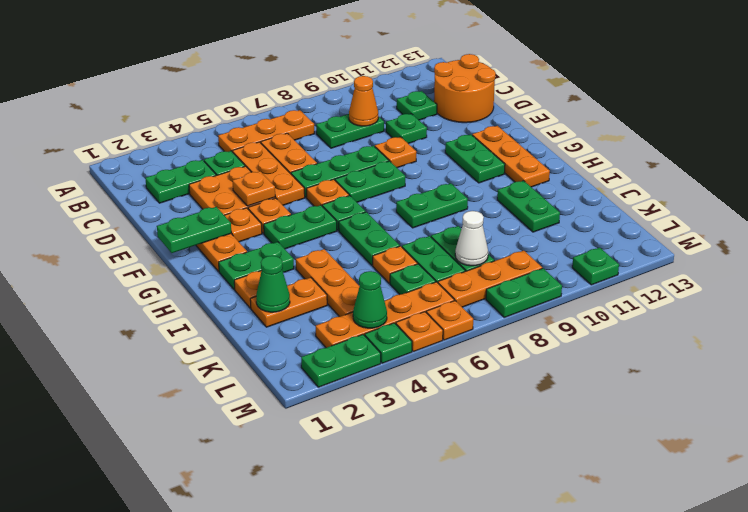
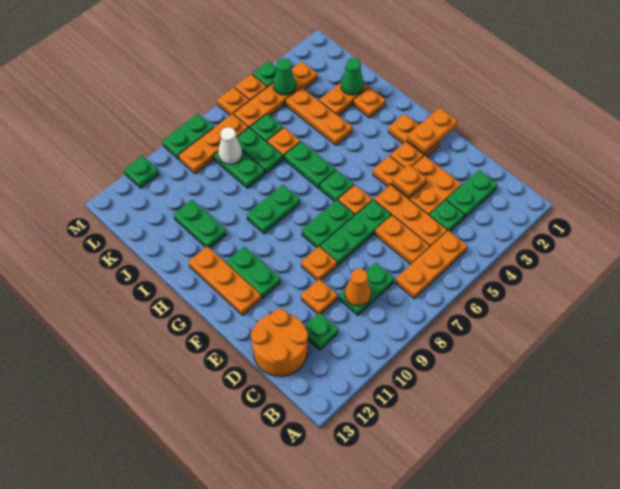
green plate D10 level 1 -> orange plate D10 level 1
green plate F1:F2 level 2 -> orange plate F1:F2 level 2
green plate G4:G5 level 1 -> none
green plate H2:H3 level 1 -> none
green plate M2:M3 level 1 -> none

